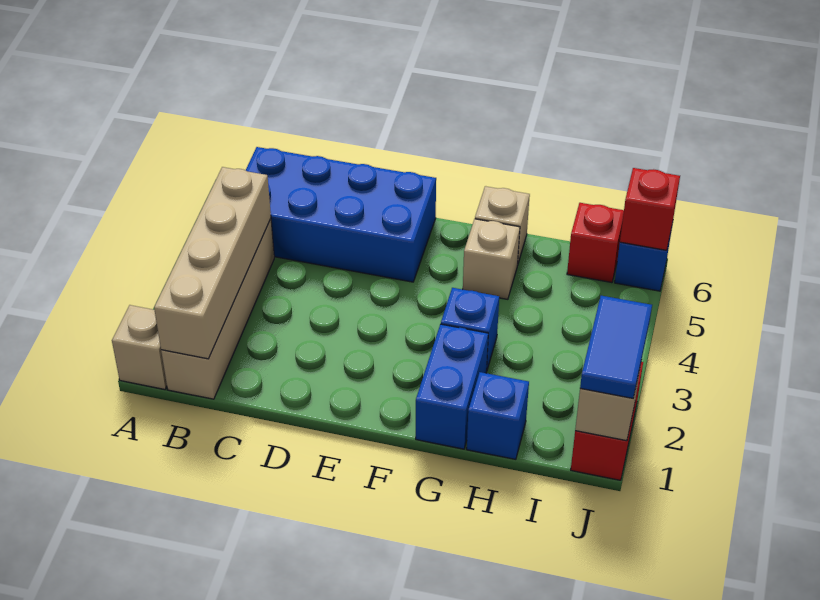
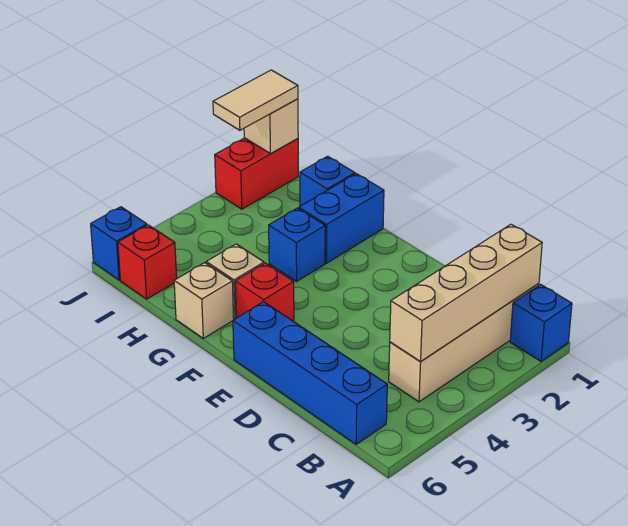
tan brick A1 level 1 -> blue brick A1 level 1
blue brick B5:E6 level 1 -> blue brick B6:E6 level 1
blue tile J1:J2 level 3 -> tan tile J1:J2 level 3
red brick J6 level 2 -> red brick F5 level 1

